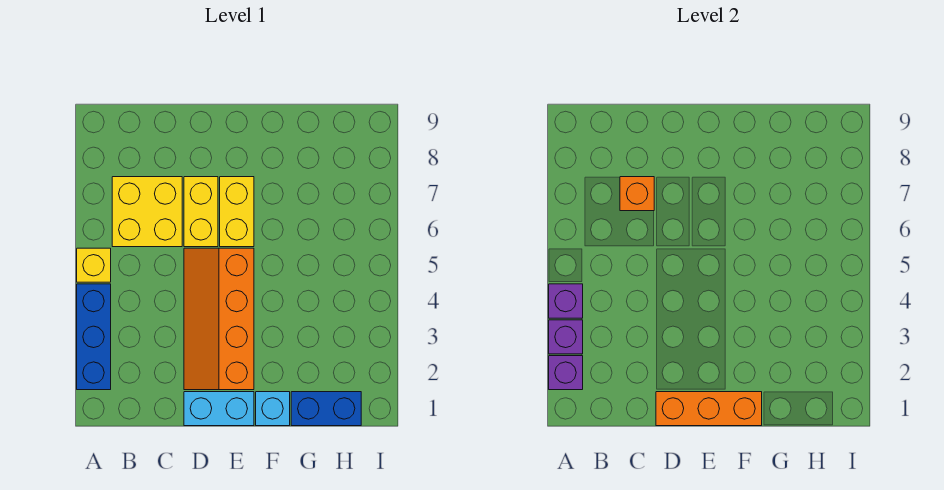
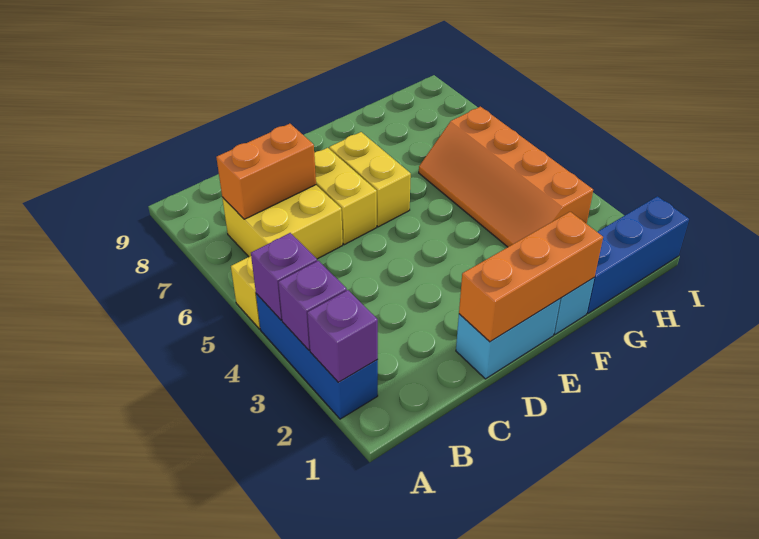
orange brick C7 level 2 -> orange brick B7:C7 level 2
orange slope D2:E5 level 1 top E -> orange slope G3:H6 level 1 top H
blue brick G1:H1 level 1 -> blue brick G1:I1 level 1

